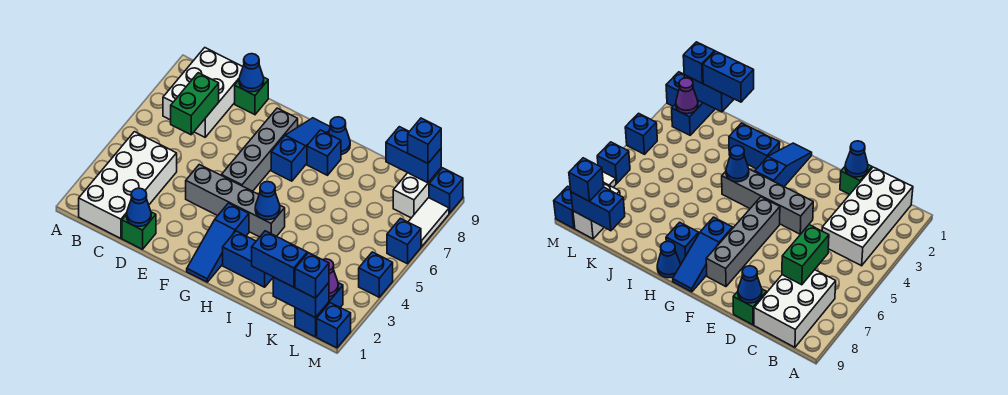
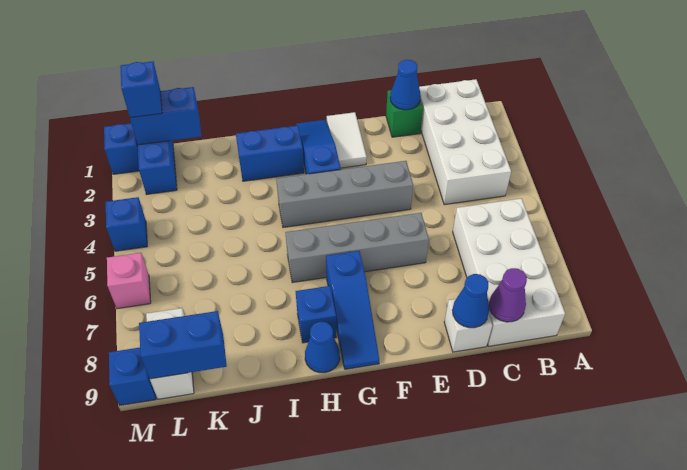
white brick B7:C9 level 1 -> white brick B6:C9 level 1
green brick C6:C7 level 2 -> none
green brick D9 level 1 -> white brick D9 level 1
grey brick F5:F8 level 1 -> grey brick E6:H6 level 1
blue cone H4 level 2 -> none
blue brick J1:K1 level 3 -> none
purple cone L2 level 2 -> purple cone C9 level 2
blue brick L9 level 3 -> none
blue brick M6 level 1 -> pink brick M6 level 1
white tile M7:M8 level 1 -> white tile F1:F2 level 1

